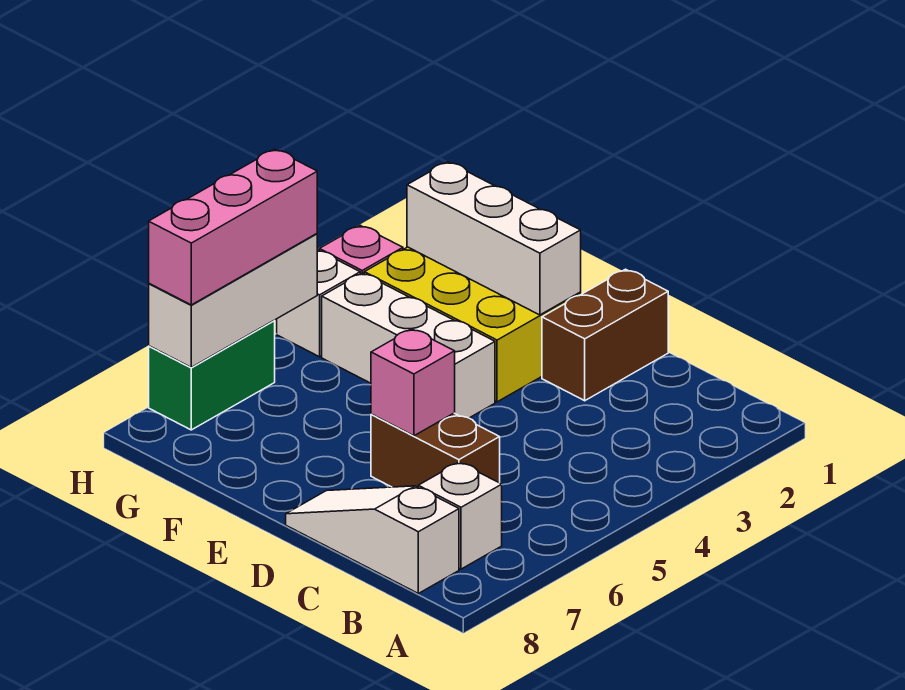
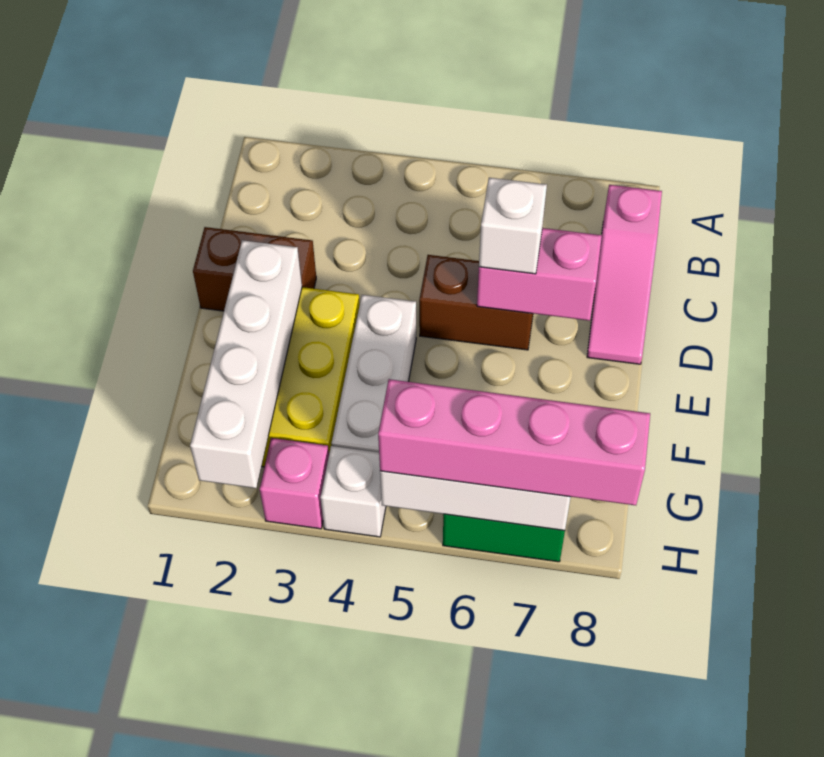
white brick B7 level 1 -> white brick D6 level 3
white slope B8:D8 level 1 top B -> pink slope B8:D8 level 1 top B
brown brick C6:D6 level 1 -> brown brick D5:D6 level 1
pink brick D6 level 2 -> pink brick D6:D7 level 2
white brick E2:G2 level 2 -> white brick E2:H2 level 2
pink brick H5:H7 level 3 -> pink brick H5:H8 level 3

